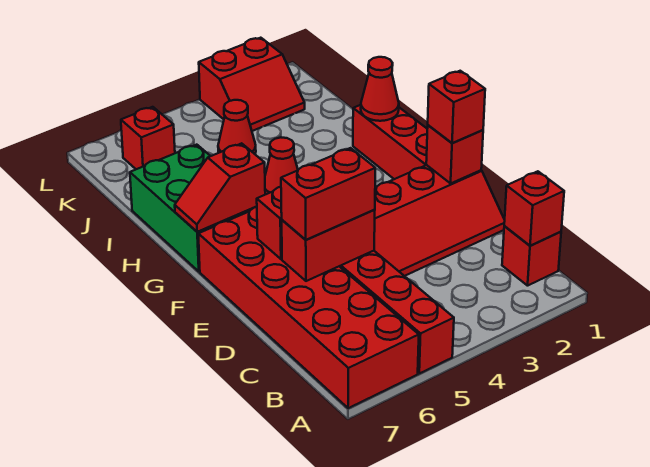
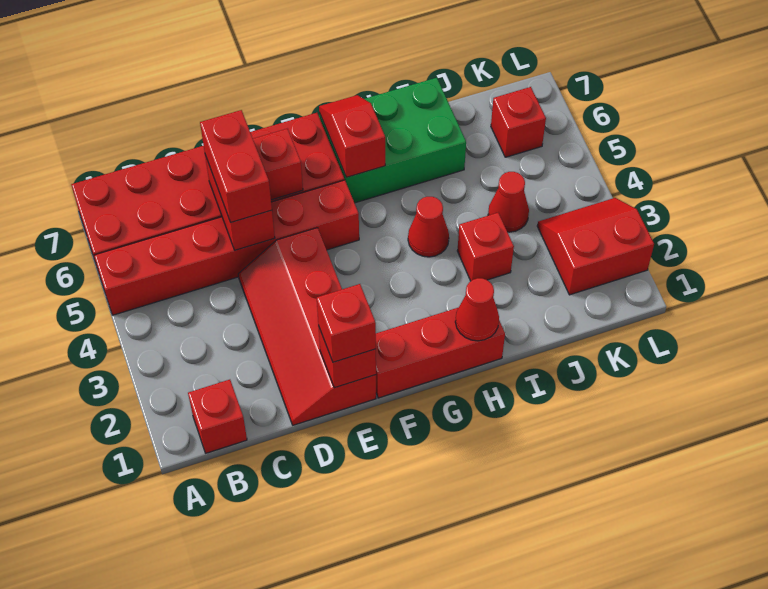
red brick B1 level 2 -> red brick I3 level 1
red slope K2:L3 level 1 top L -> red slope K2:L3 level 1 top 2

